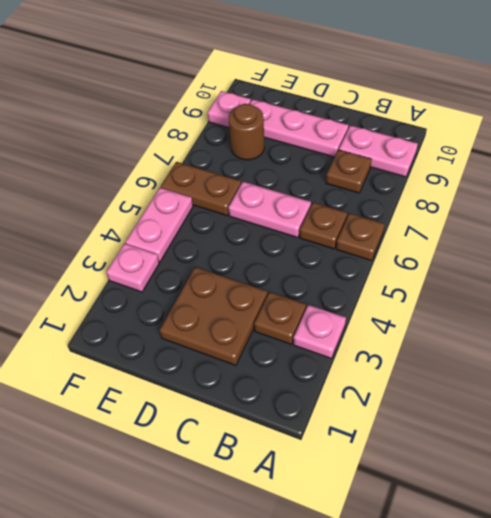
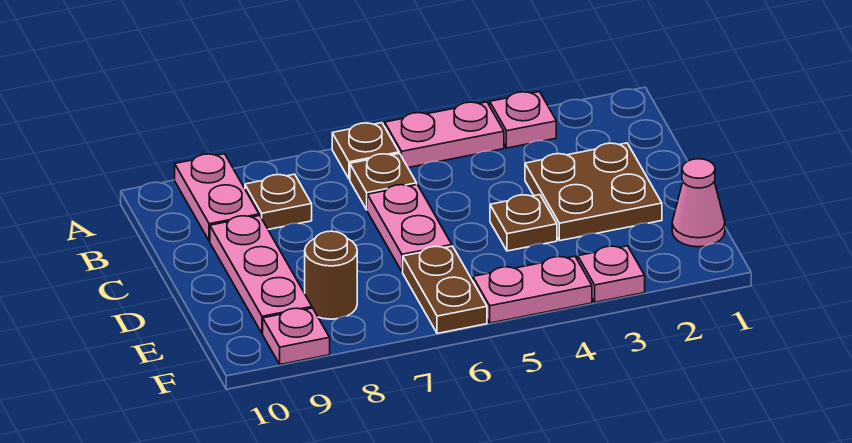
none -> pink plate A4:A5 level 1
brown plate B3 level 1 -> brown plate D4 level 1
none -> pink cone E1 level 1

